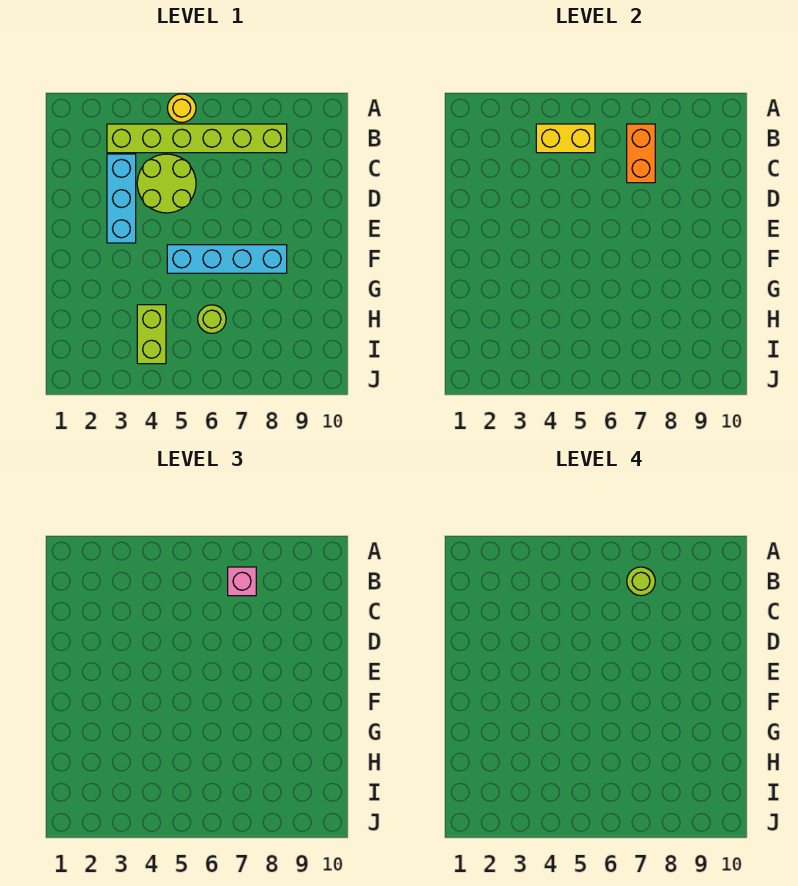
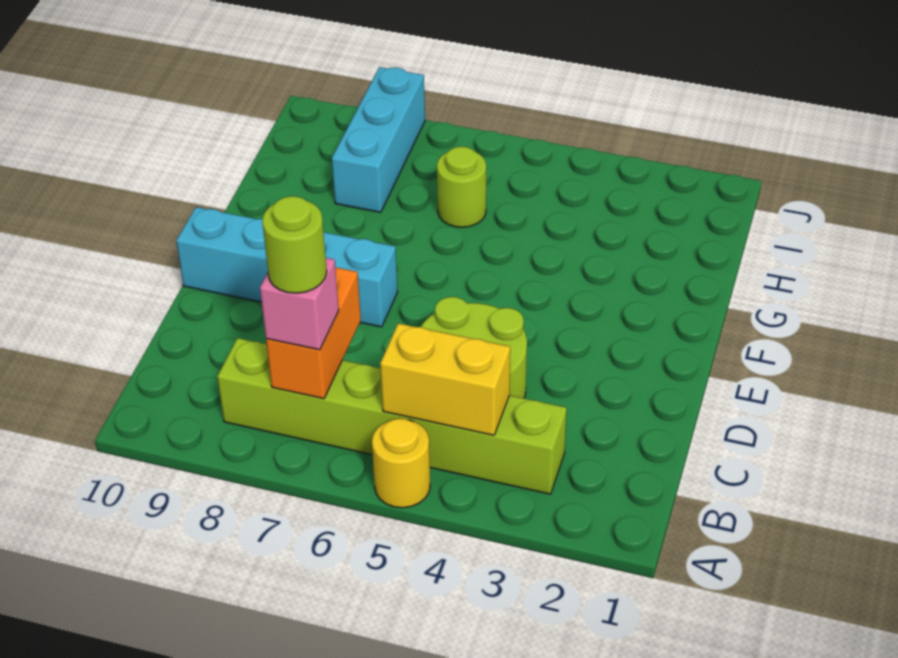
cyan brick C3:E3 level 1 -> cyan brick H8:J8 level 1
cyan brick F5:F8 level 1 -> cyan brick E7:E10 level 1
lime brick H4:I4 level 1 -> none

